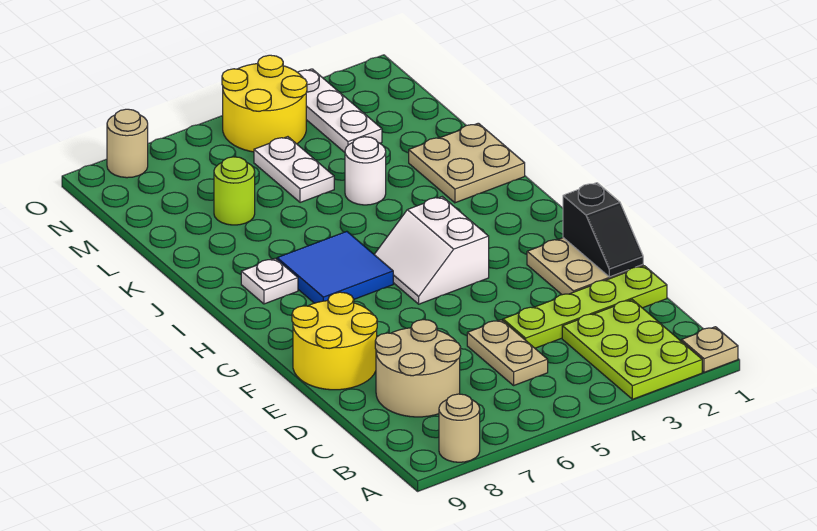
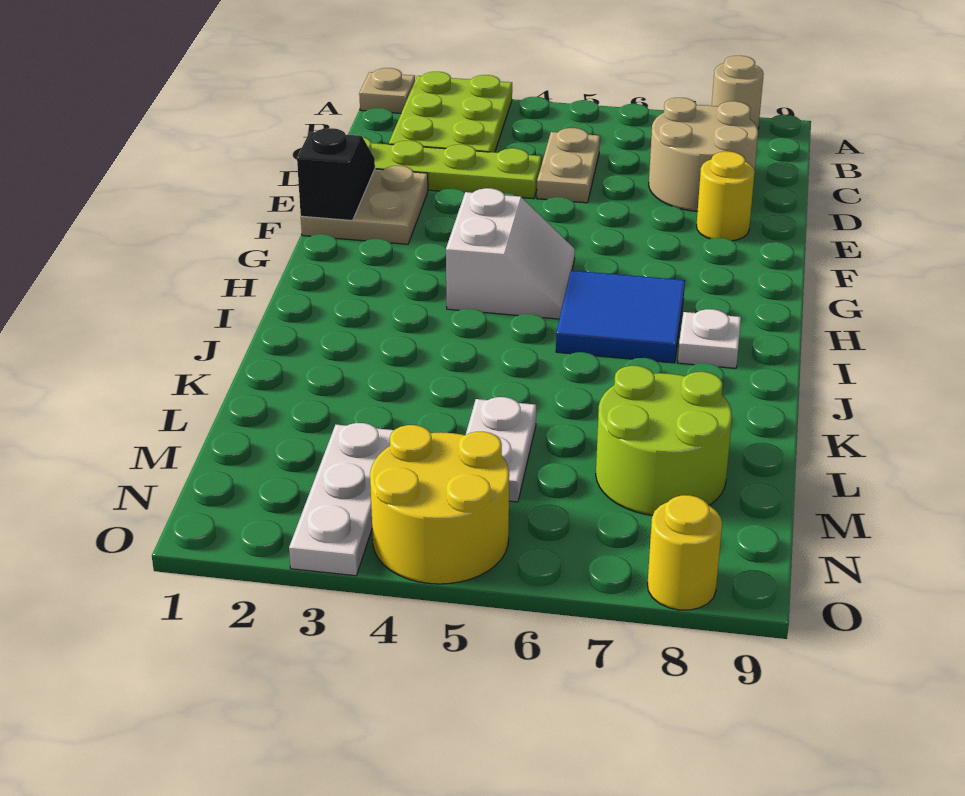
yellow round brick E8:F9 level 1 -> yellow round brick E8 level 1
tan plate J1:K2 level 1 -> none
white round brick K4 level 1 -> none
lime round brick L7 level 1 -> lime round brick L7:M8 level 1
tan round brick O8 level 1 -> yellow round brick O8 level 1

